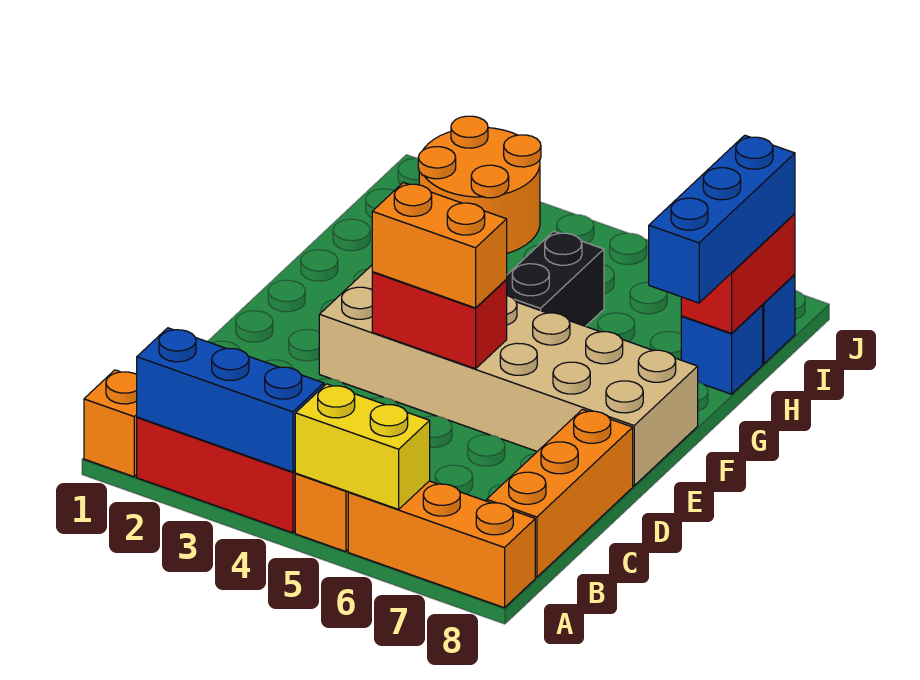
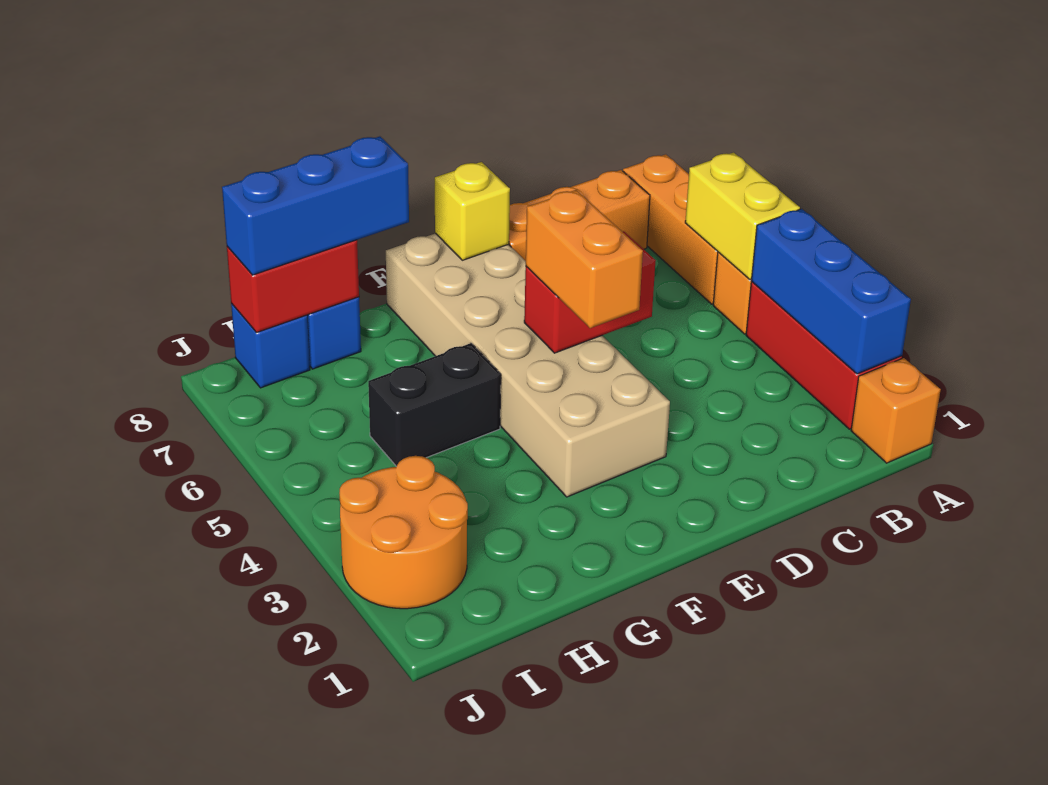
red brick E4:E5 level 2 -> red brick D5:E5 level 2
none -> yellow brick E8 level 2

